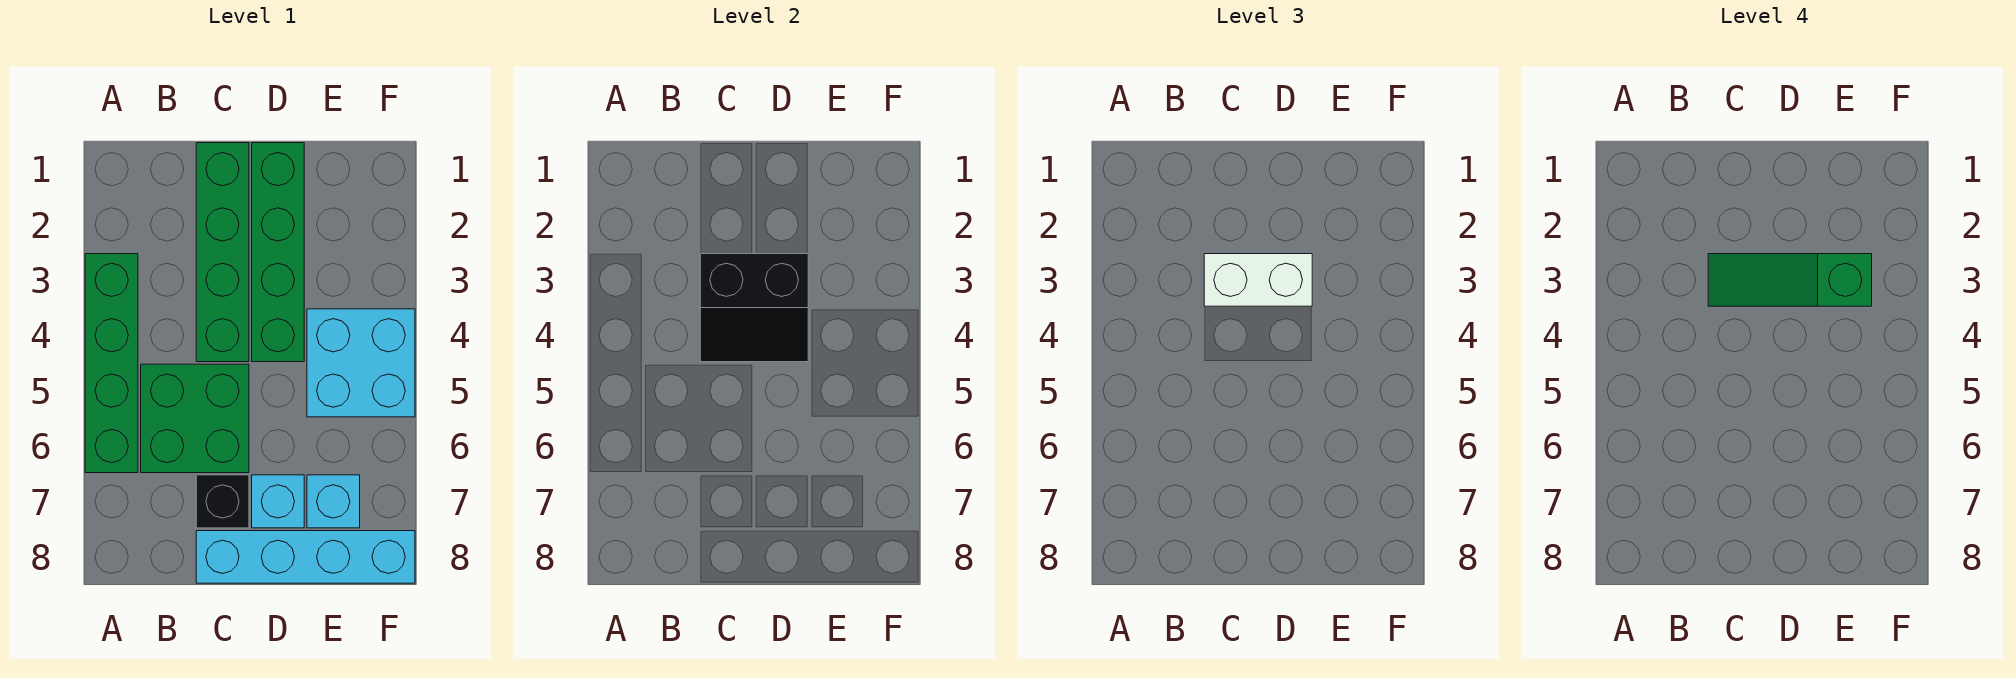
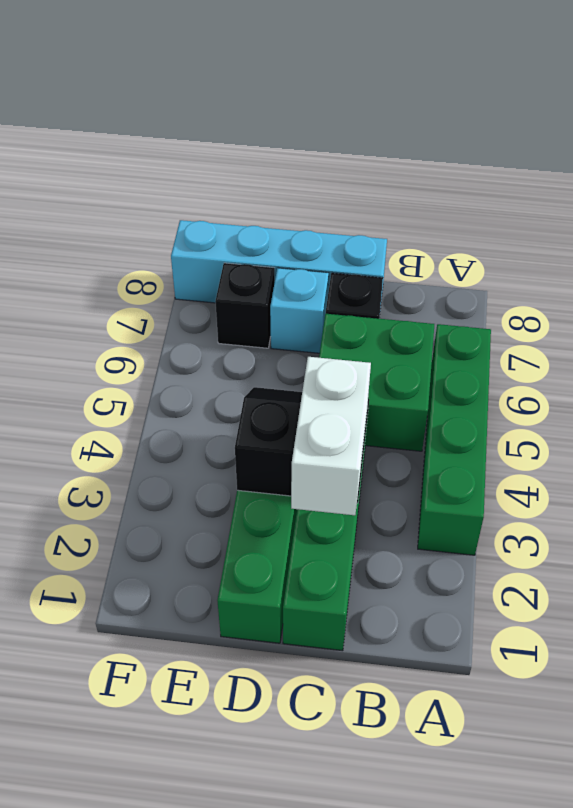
white brick C3:D3 level 3 -> white brick C2:C3 level 3
green slope C3:E3 level 4 top E -> none
cyan brick E4:F5 level 1 -> none
cyan brick E7 level 1 -> black brick E7 level 1

